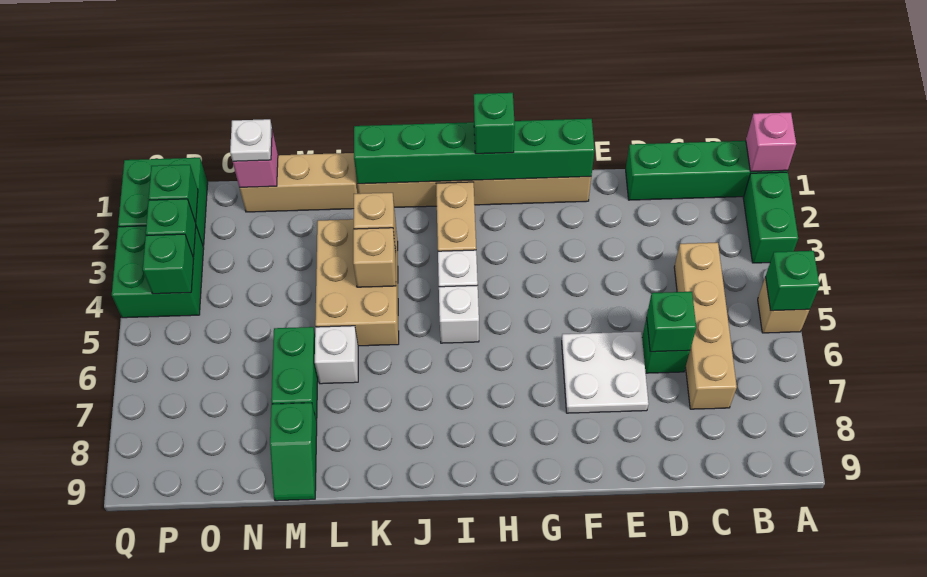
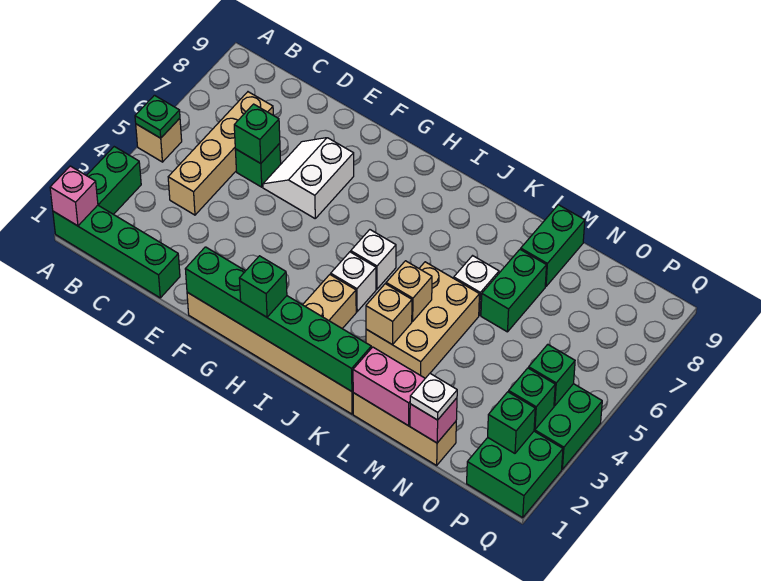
green brick A5 level 2 -> green plate A5 level 2
white plate E6:F7 level 1 -> white slope E6:F7 level 1 top F
none -> pink brick L1:M1 level 2
green slope M8:M9 level 1 top 8 -> green brick M8:M9 level 1

